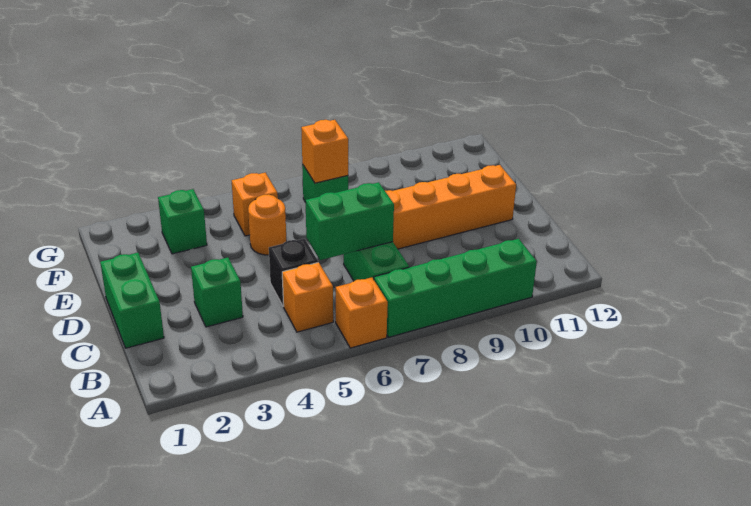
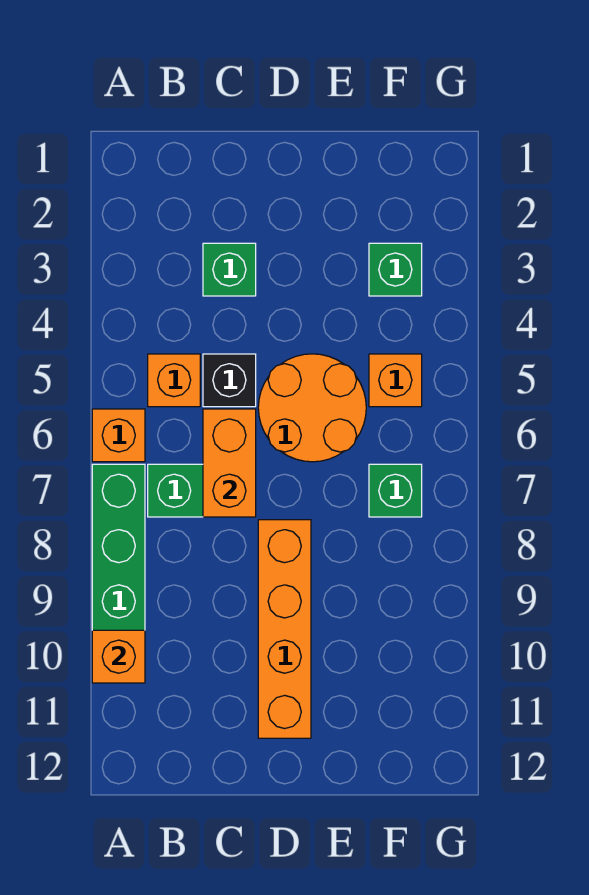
green brick C1:D1 level 1 -> none
green brick C6:C7 level 2 -> orange brick C6:C7 level 2
orange round brick E5 level 1 -> orange round brick D5:E6 level 1
orange brick F7 level 2 -> orange brick A10 level 2

